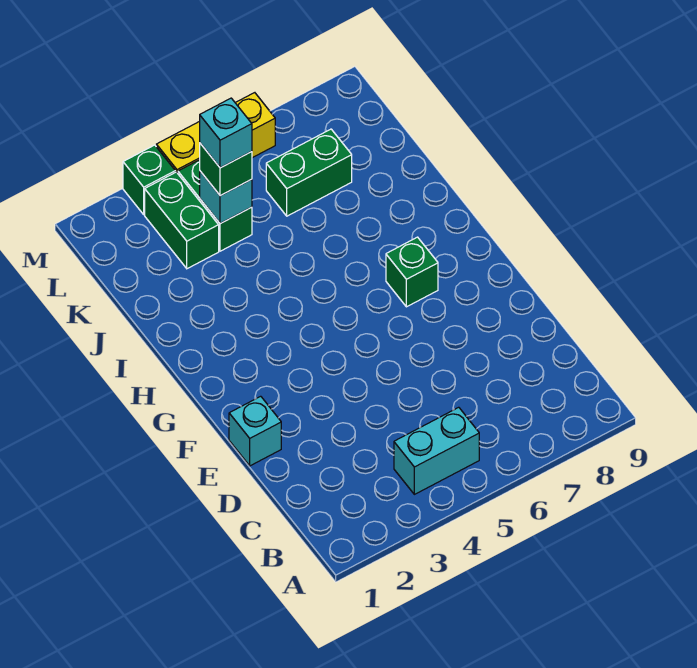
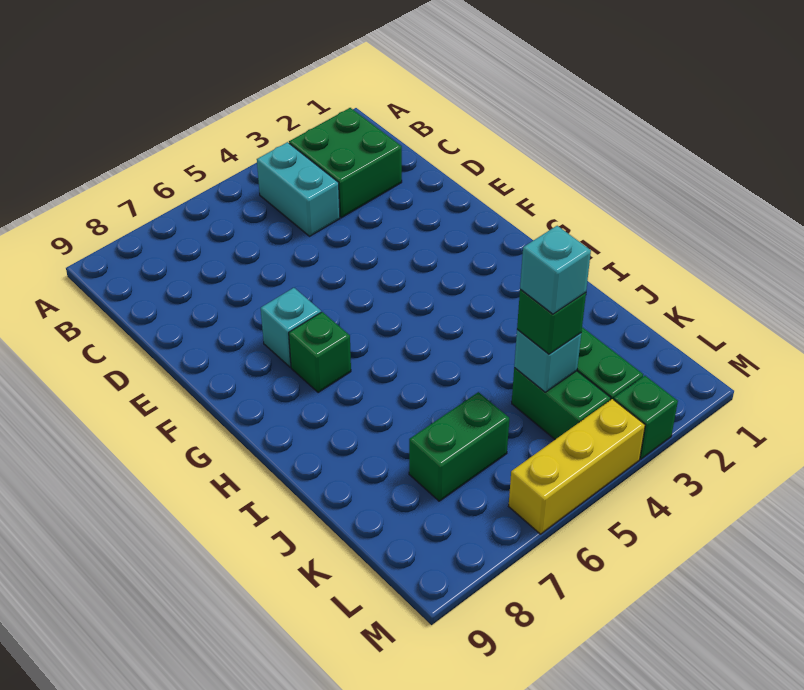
none -> green brick B2:C3 level 1
cyan brick B4:B5 level 1 -> cyan brick B4:C4 level 1
cyan brick E1 level 1 -> cyan brick F7 level 1

